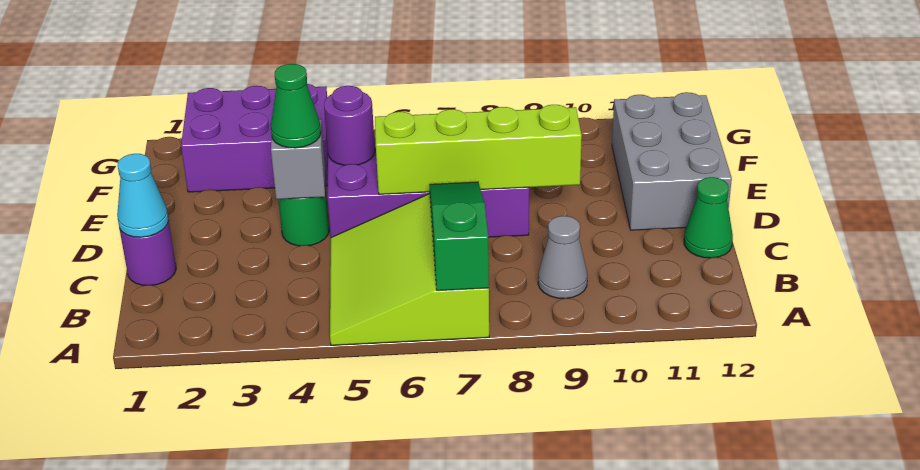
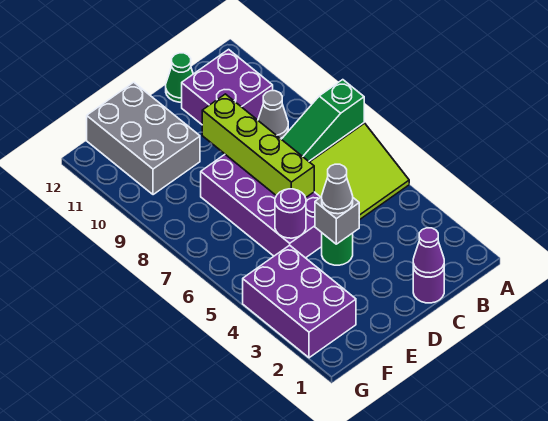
none -> purple brick B10:C11 level 1
cyan cone C1 level 2 -> purple cone C1 level 2
green cone D4 level 3 -> grey cone D4 level 3
grey brick D11:F12 level 1 -> grey brick E10:F12 level 1

